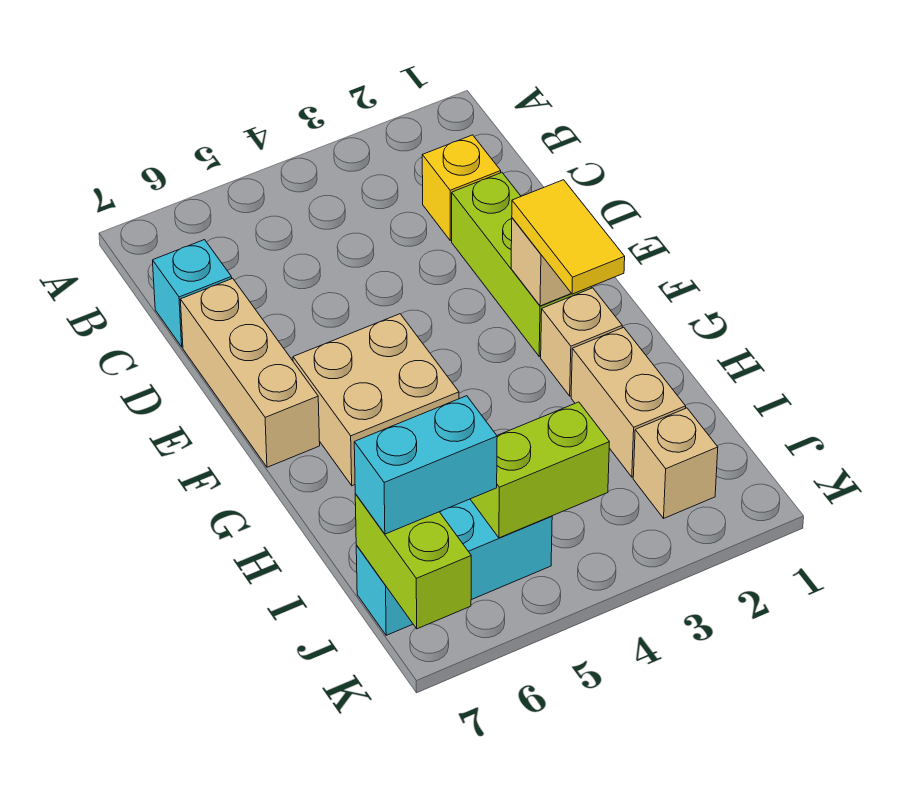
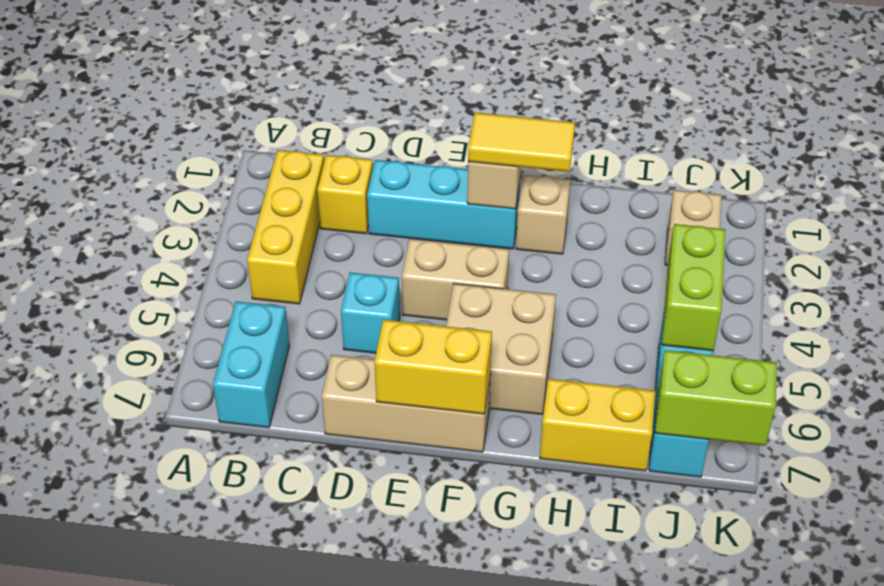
none -> yellow brick B2:B4 level 1
cyan brick C7 level 1 -> cyan brick D5 level 1
lime brick D2:F2 level 1 -> cyan brick D2:F2 level 1
none -> yellow brick E7:F7 level 2
tan brick H2:I2 level 1 -> tan brick E4:F4 level 1
none -> yellow brick H7:I7 level 1
cyan brick J6:J7 level 3 -> cyan brick B6:B7 level 1

